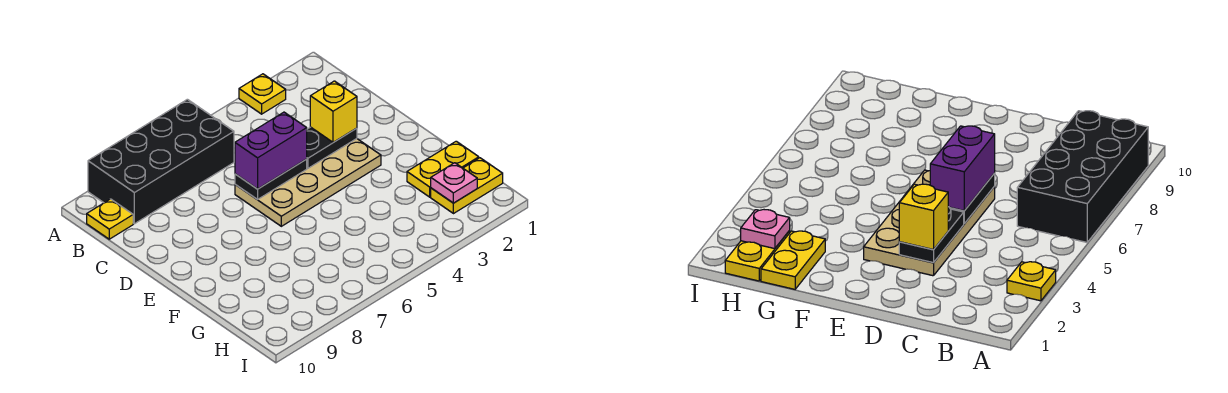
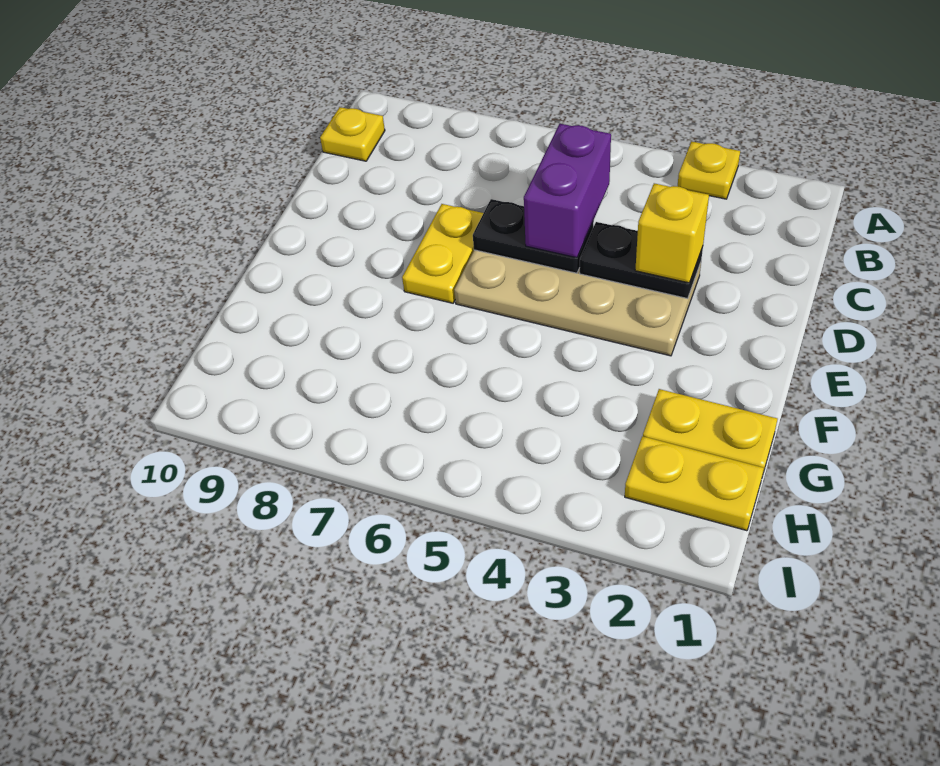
black brick A6:B9 level 1 -> none
purple brick D5:D6 level 3 -> purple brick C5:D5 level 3
none -> yellow plate D7:E7 level 1
pink plate H2 level 2 -> none

